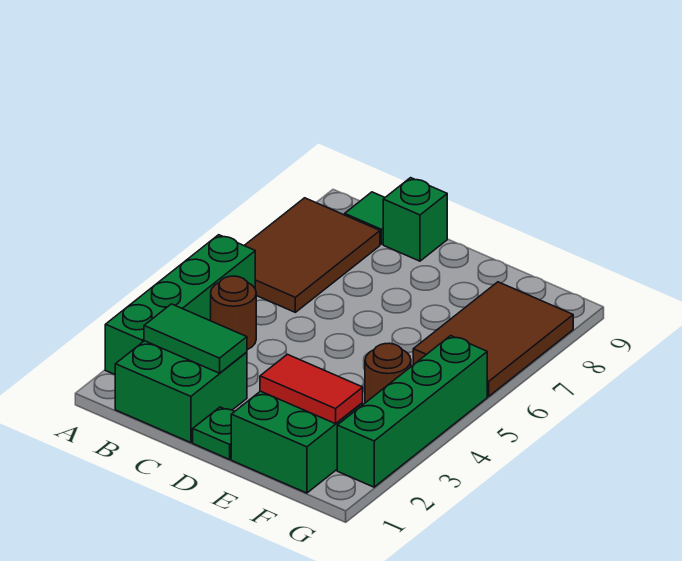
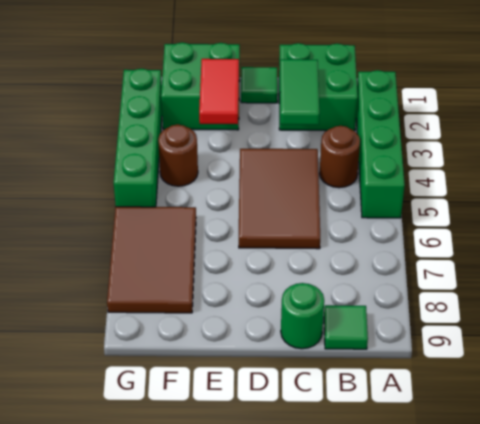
brown tile A6:B8 level 1 -> brown tile C4:D6 level 1
green tile B2:C2 level 2 -> green tile C2:C3 level 2
green brick C9 level 1 -> green round brick C9 level 1
green plate D1 level 1 -> green tile D1 level 1
red tile E2:F2 level 2 -> red tile E2:E3 level 2

